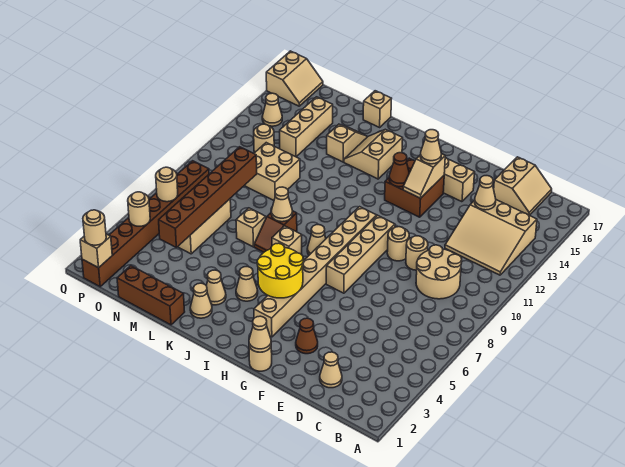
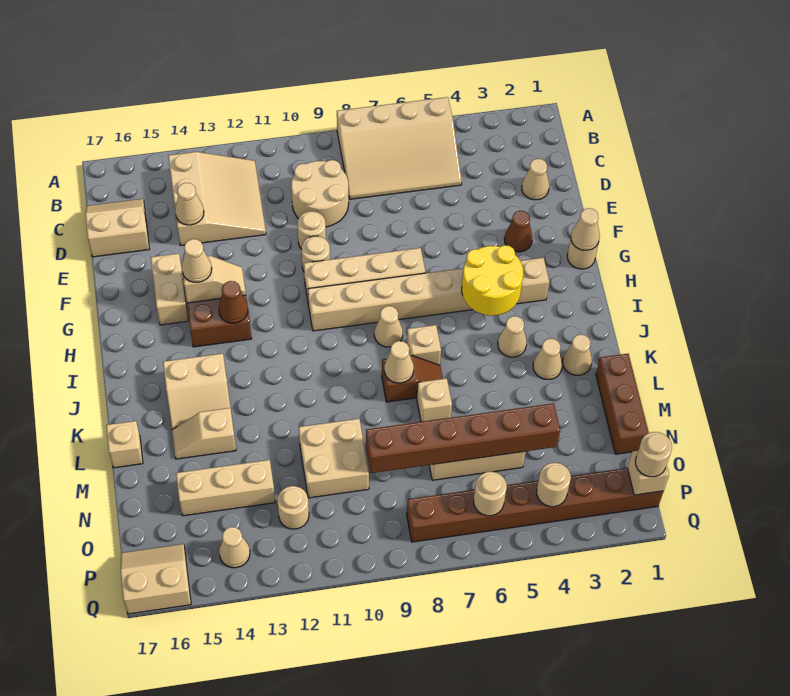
none -> tan slope A5:C8 level 1 top A

